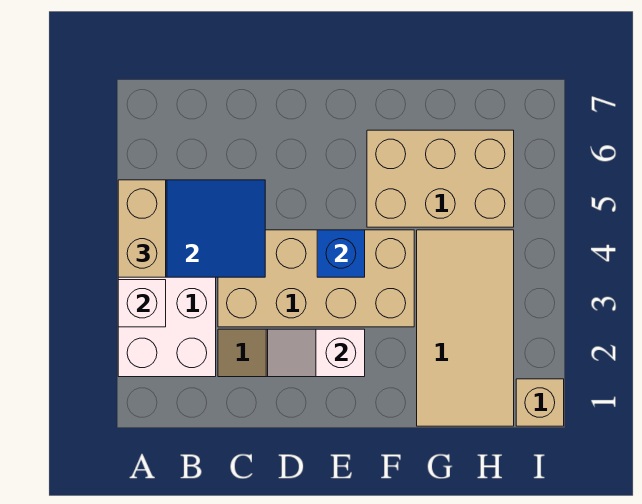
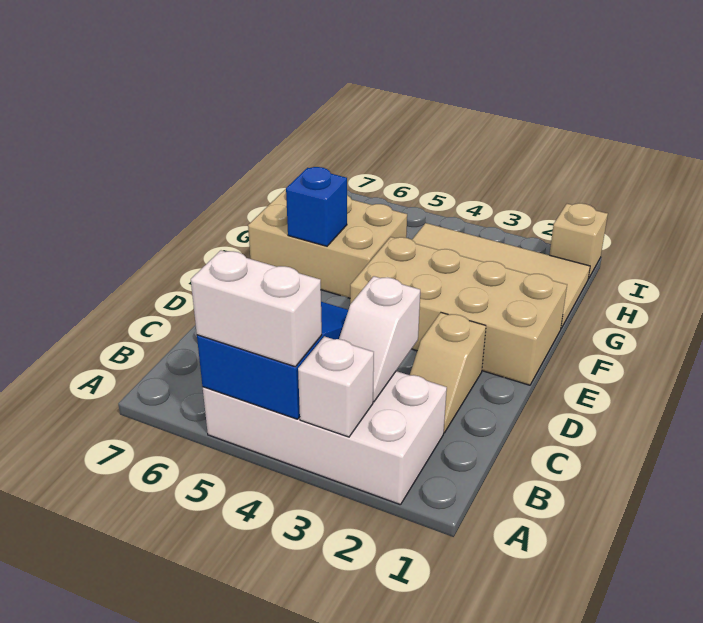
tan brick A4:A5 level 3 -> white brick A4:A5 level 3
tan brick C3:F4 level 1 -> tan brick E1:F4 level 1
white slope D2:E2 level 2 top E -> white slope B3:C3 level 2 top C
blue brick E4 level 2 -> blue brick F6 level 2
tan brick F5:H6 level 1 -> tan brick F5:G7 level 1

